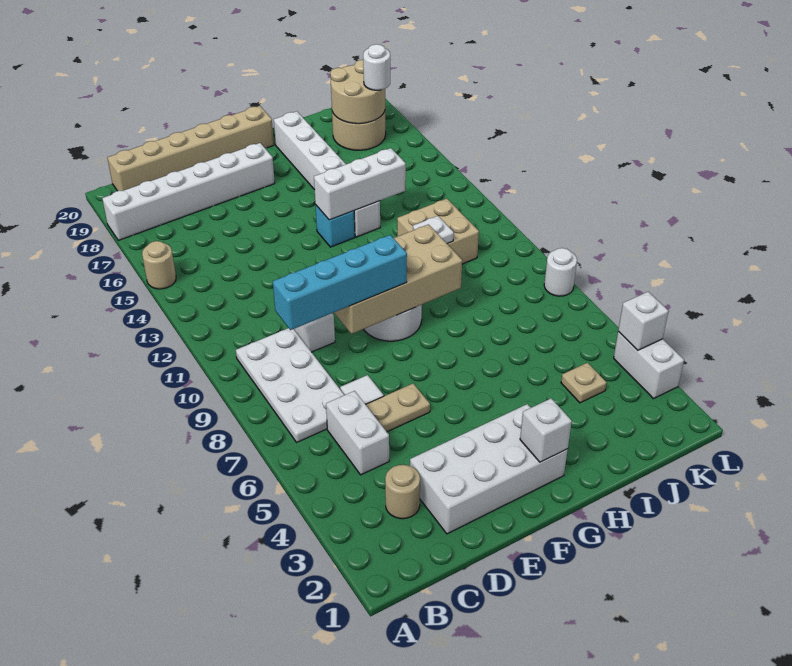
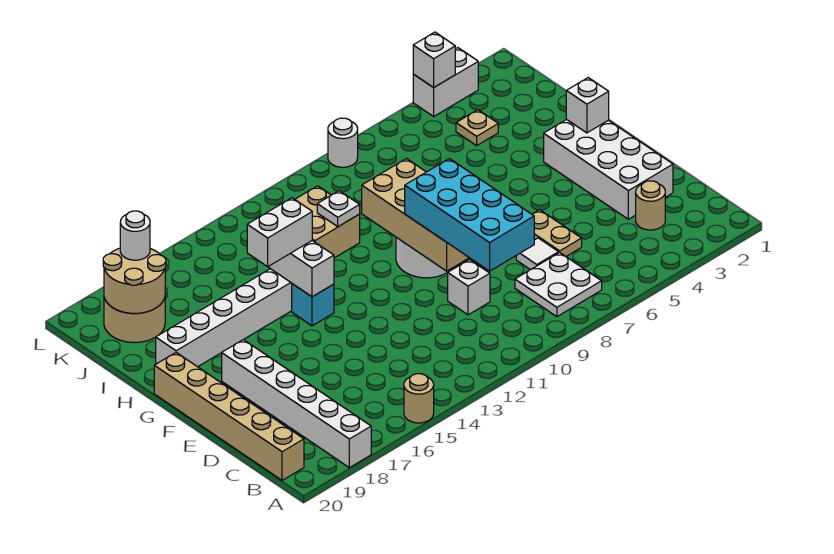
white plate B7:C10 level 1 -> white plate B7:C8 level 1
white brick C5:C6 level 1 -> white brick H14:H15 level 3
cyan brick C9:F9 level 3 -> cyan brick C9:F10 level 3

